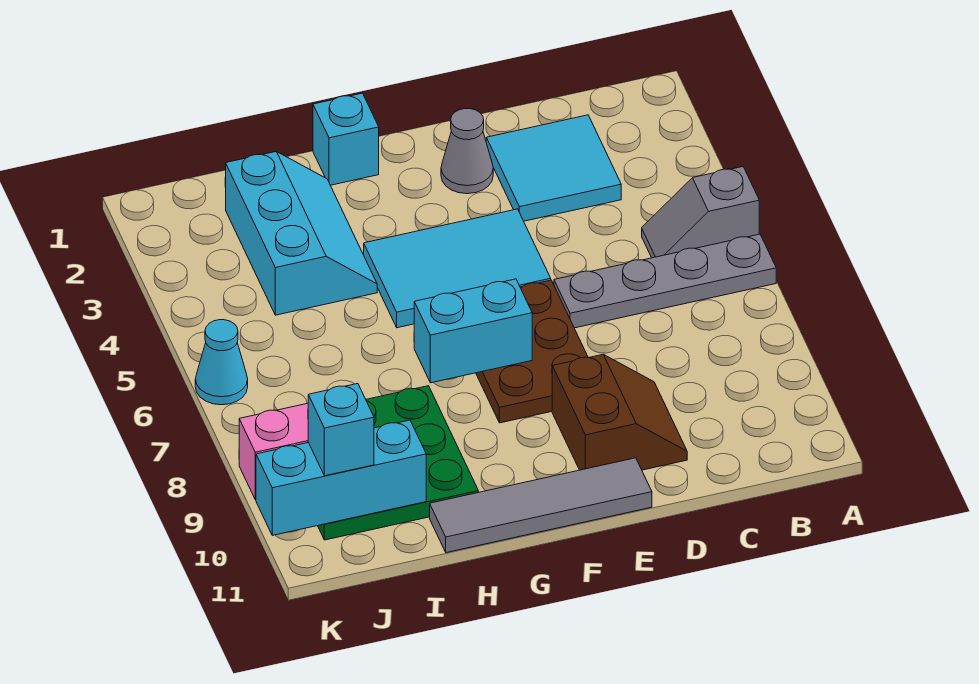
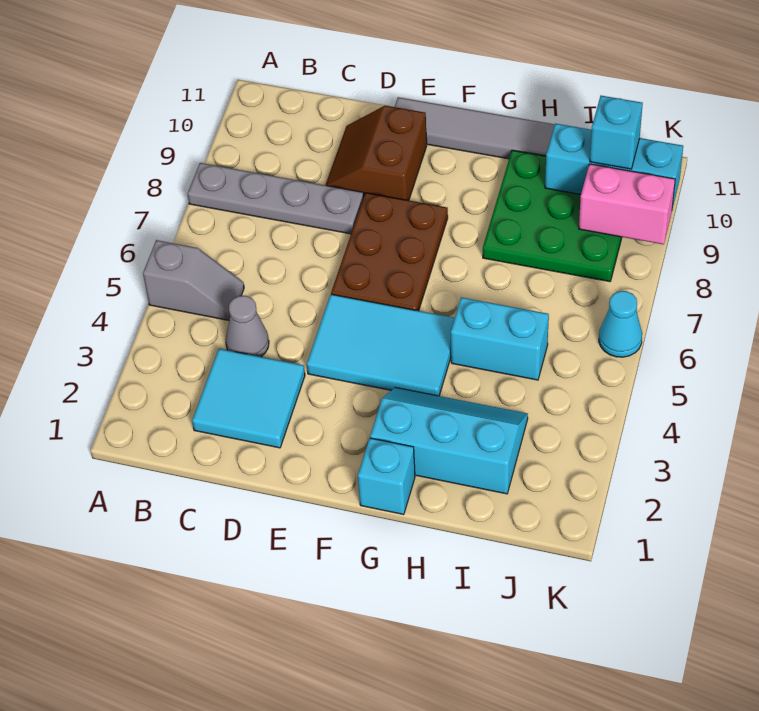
grey plate A6:D6 level 1 -> grey plate A8:D8 level 1
grey cone E2 level 1 -> grey cone C4 level 1
cyan brick F7:G7 level 2 -> cyan brick H5:I5 level 1
cyan slope H2:I4 level 1 top I -> cyan slope G2:I3 level 1 top 2

